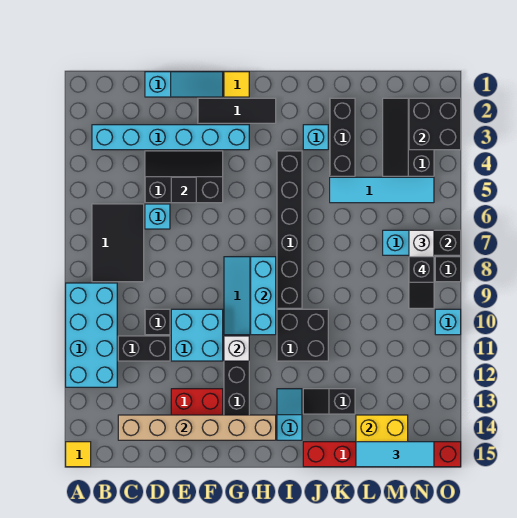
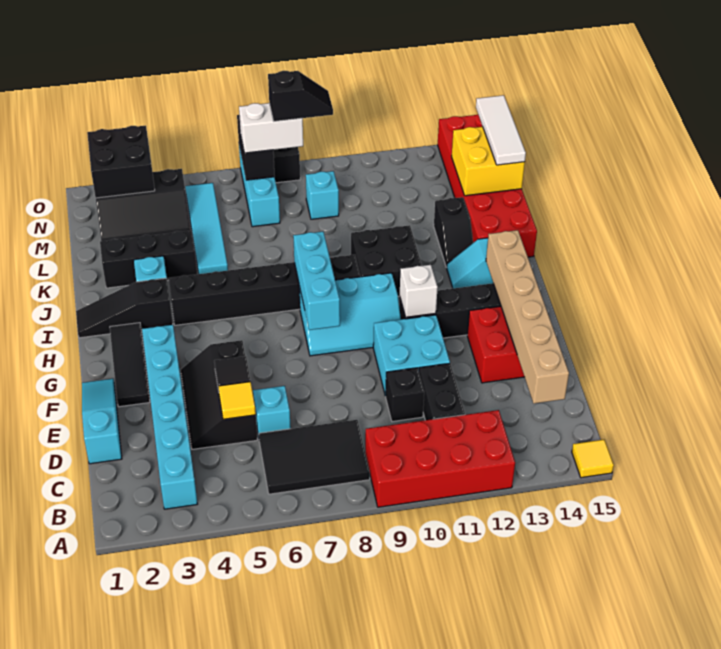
cyan brick A9:B12 level 1 -> red brick A9:B12 level 1
yellow tile G1 level 1 -> yellow tile D5 level 2
cyan brick H8:H10 level 2 -> cyan brick G8:I8 level 2
none -> black slope I1:I3 level 1 top 3
red brick J15:O15 level 1 -> red brick J14:O15 level 1
cyan tile L15:N15 level 3 -> white tile L15:N15 level 3
cyan brick O10 level 1 -> cyan brick M9 level 1

